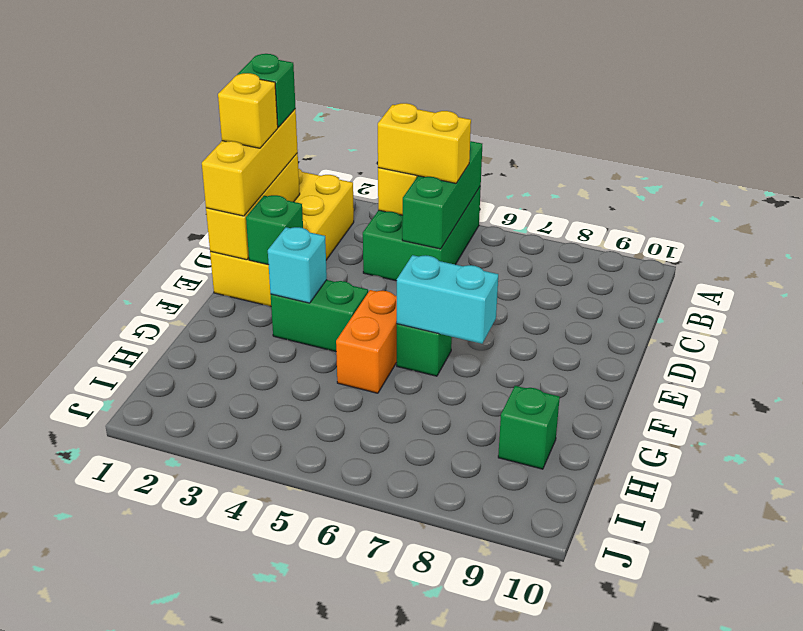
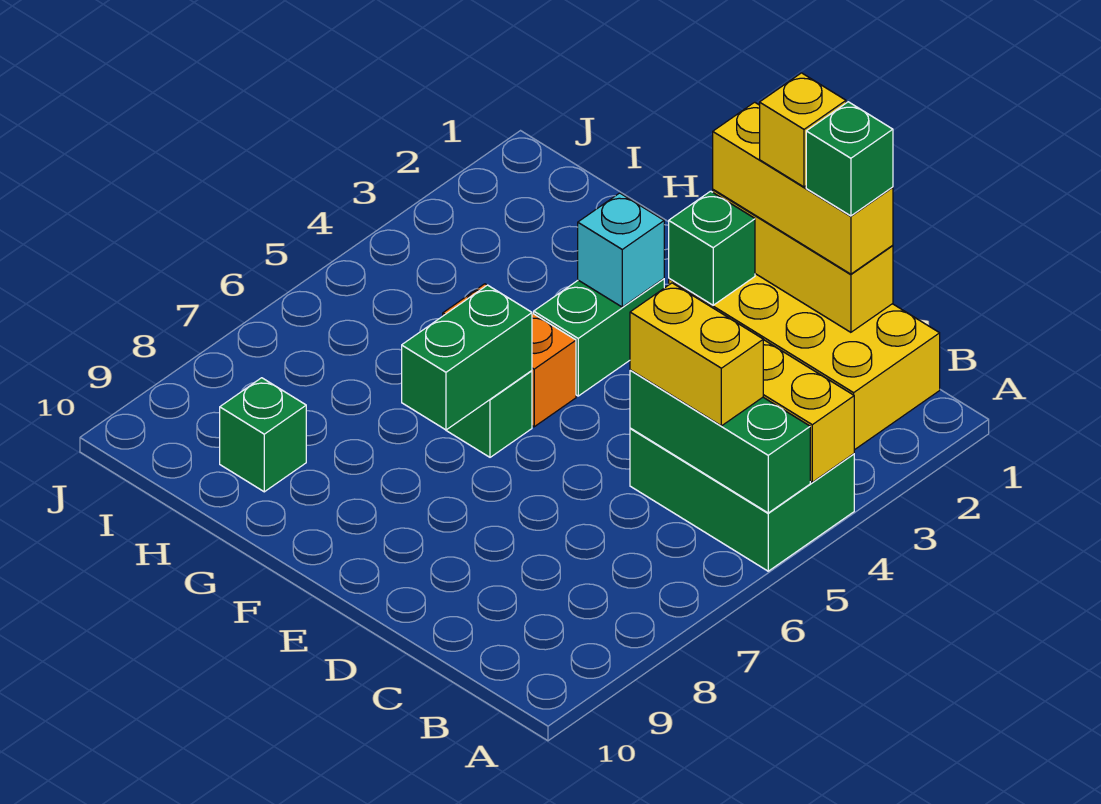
yellow brick B4:B5 level 3 -> yellow brick B5:C5 level 3
cyan brick F6:F7 level 2 -> green brick F6:F7 level 2

